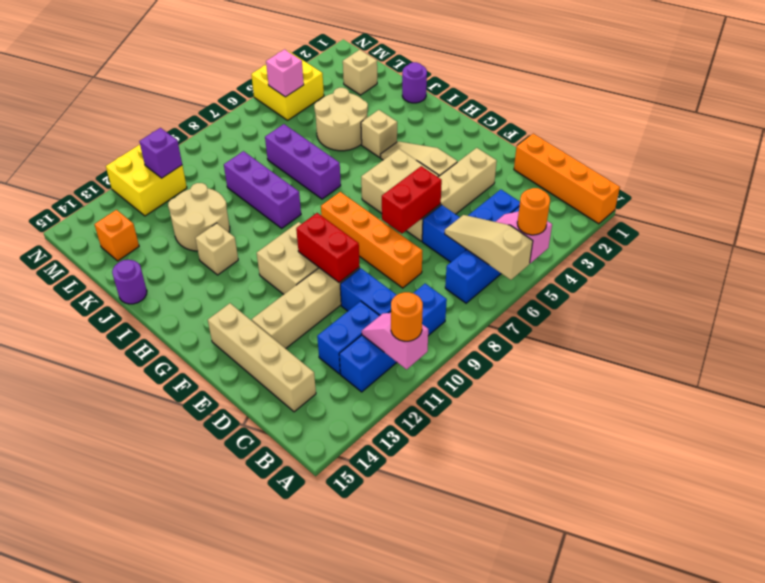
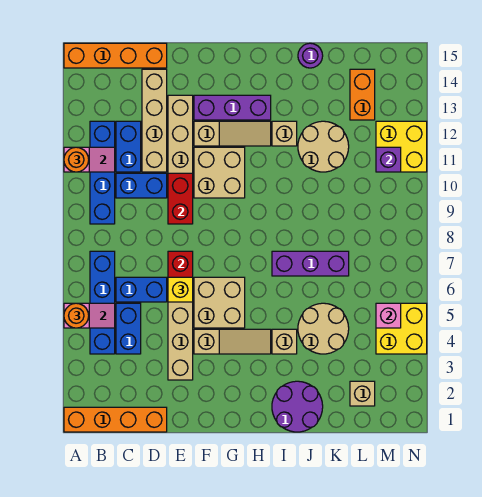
tan slope A6:C6 level 2 top A -> tan slope F12:H12 level 1 top F
tan brick C14:F14 level 1 -> tan brick D11:D14 level 1
orange brick D8:G8 level 1 -> orange brick A15:D15 level 1
none -> yellow brick E6 level 3
red brick E10:F10 level 2 -> red brick E9:E10 level 2
purple brick I9:K9 level 1 -> purple brick F13:H13 level 1
purple round brick J1 level 1 -> purple round brick I1:J2 level 1
orange brick L14 level 1 -> orange brick L13:L14 level 1

